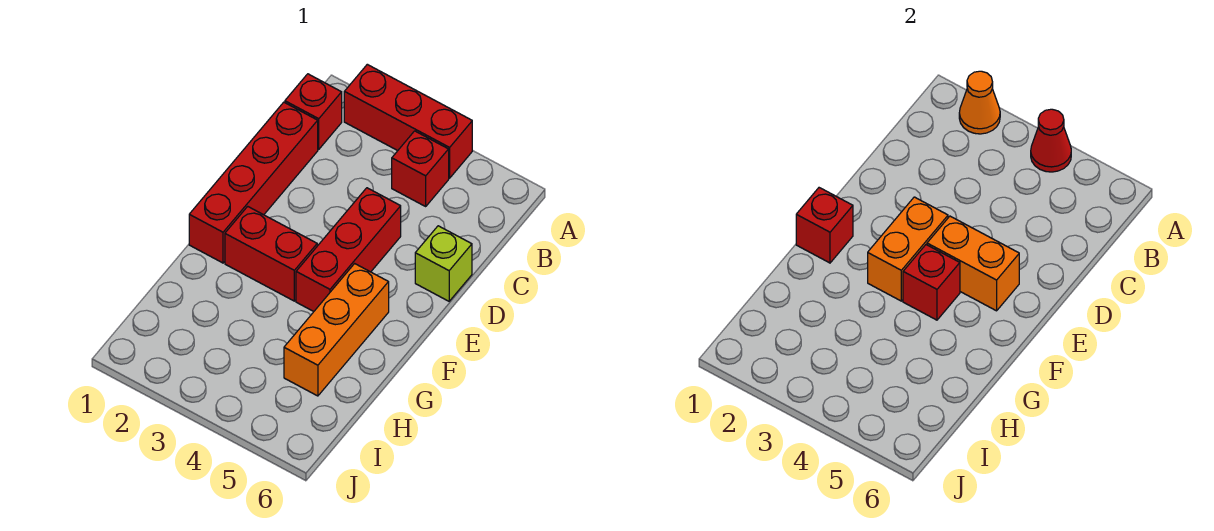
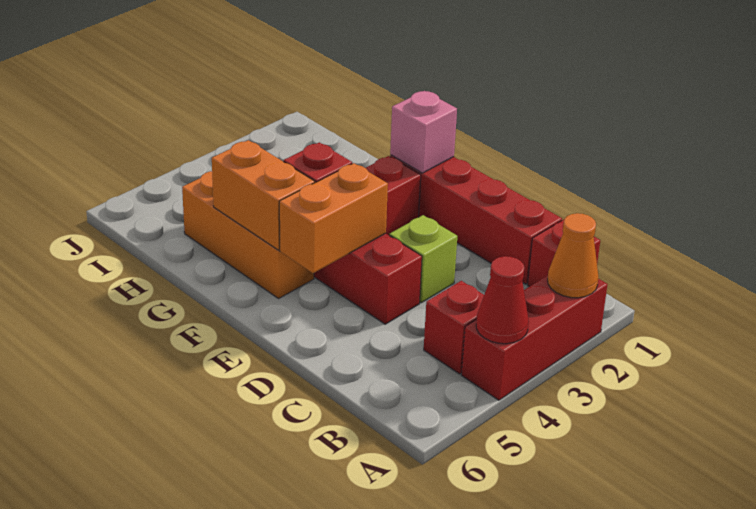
lime brick D6 level 1 -> lime brick D3 level 1
orange brick E3:F3 level 2 -> orange brick F5:G5 level 2
red brick F1 level 2 -> pink brick F1 level 2

